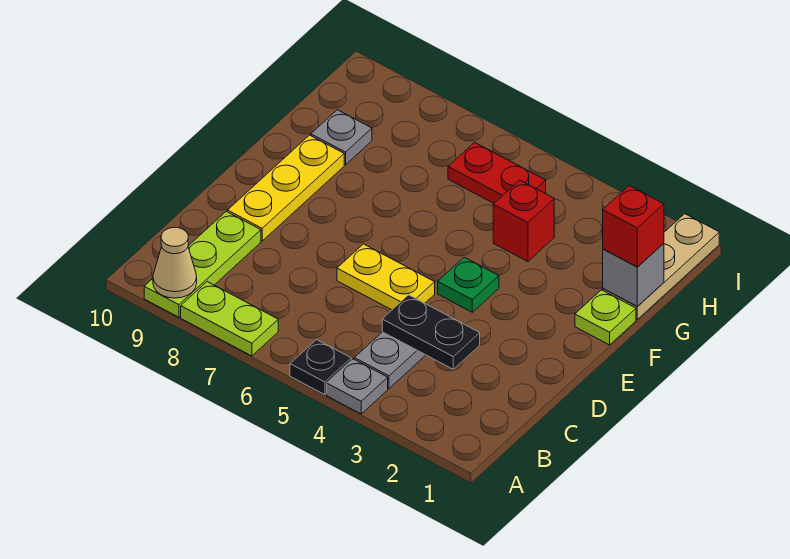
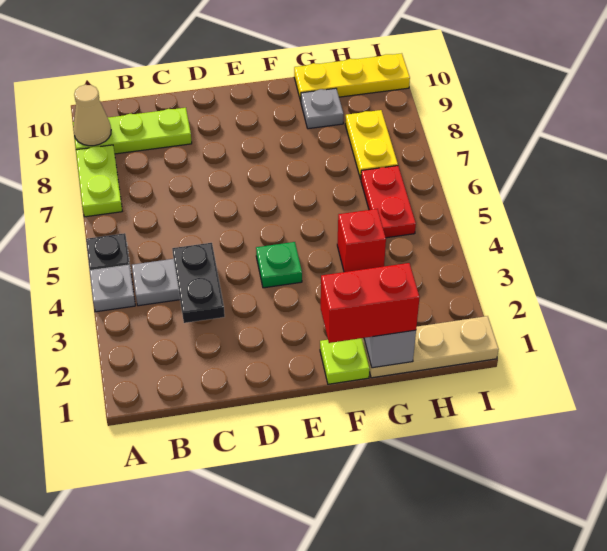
yellow plate D5:D6 level 1 -> yellow plate H7:H8 level 1
yellow plate D9:F9 level 1 -> yellow plate G10:I10 level 1
red brick G1 level 3 -> red brick F1:G1 level 3

